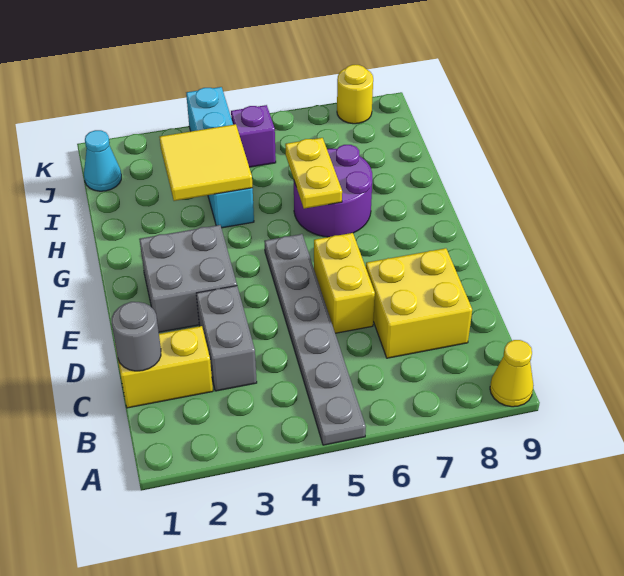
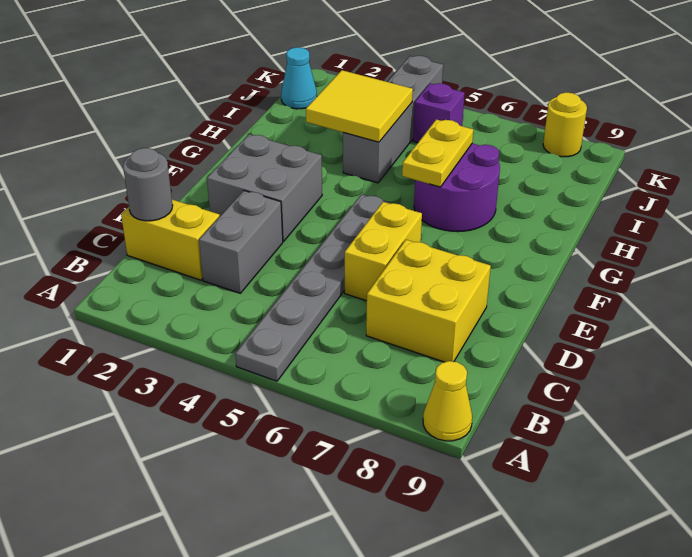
cyan brick H4:K4 level 1 -> grey brick H4:K4 level 1

